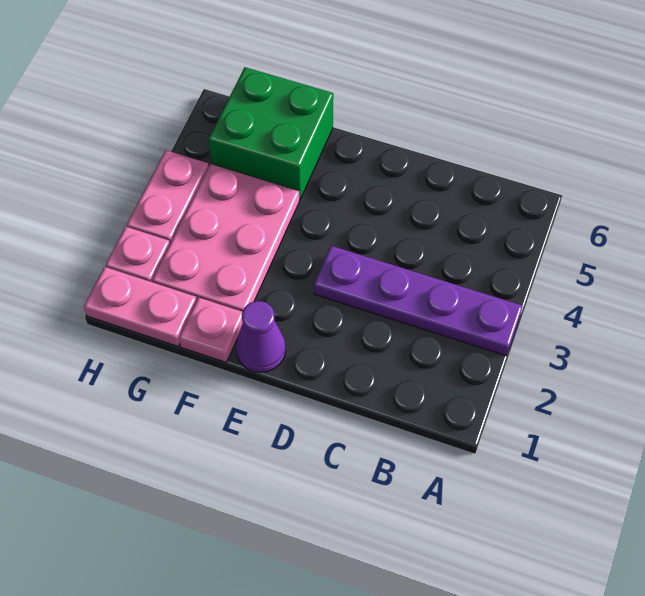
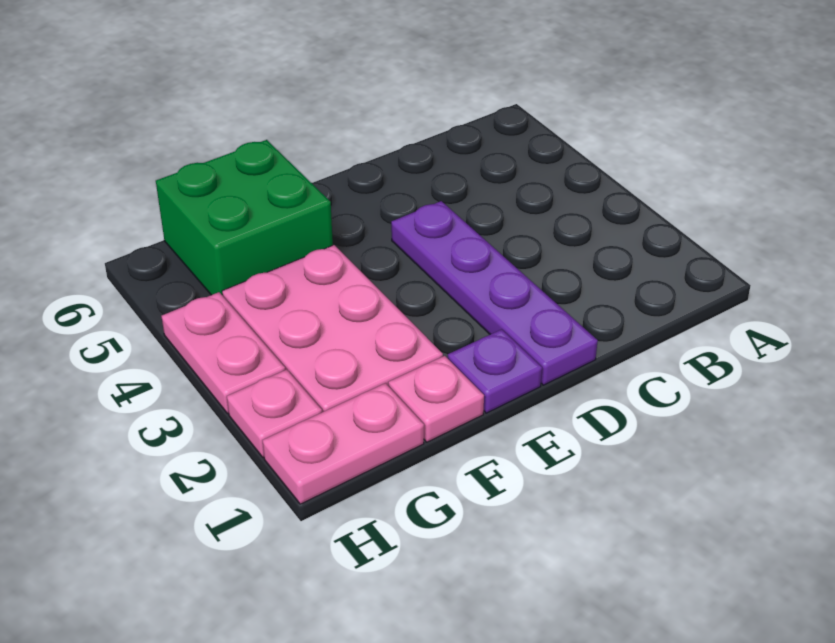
purple plate A3:D3 level 1 -> purple plate D1:D4 level 1
purple cone E1 level 1 -> purple plate E1 level 1

